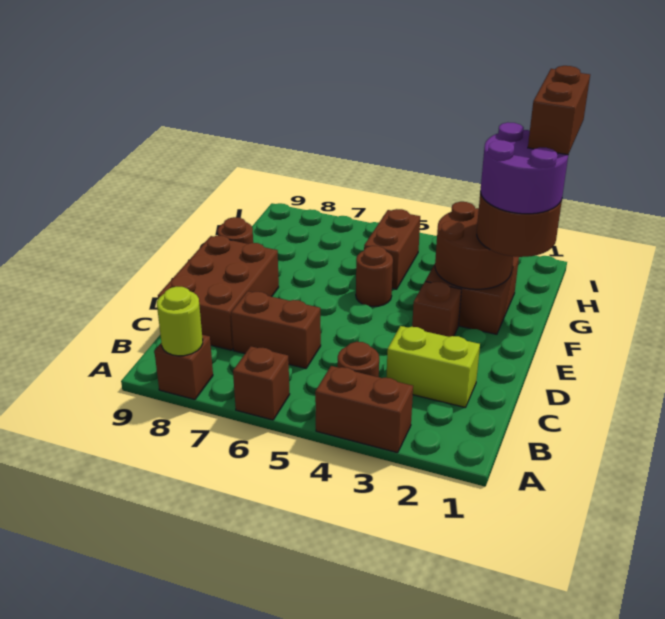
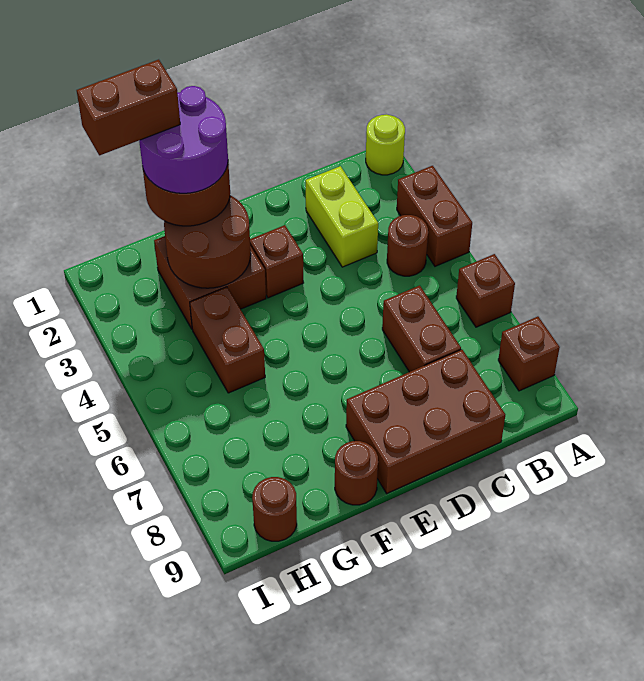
lime round brick A8 level 2 -> lime round brick A1 level 1
brown round brick F5 level 1 -> brown round brick H9 level 1
brown brick G5:H5 level 1 -> brown brick G4:G5 level 1

